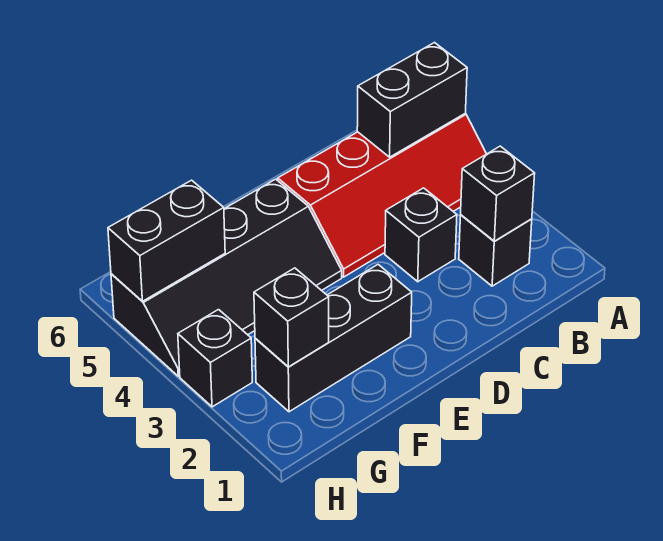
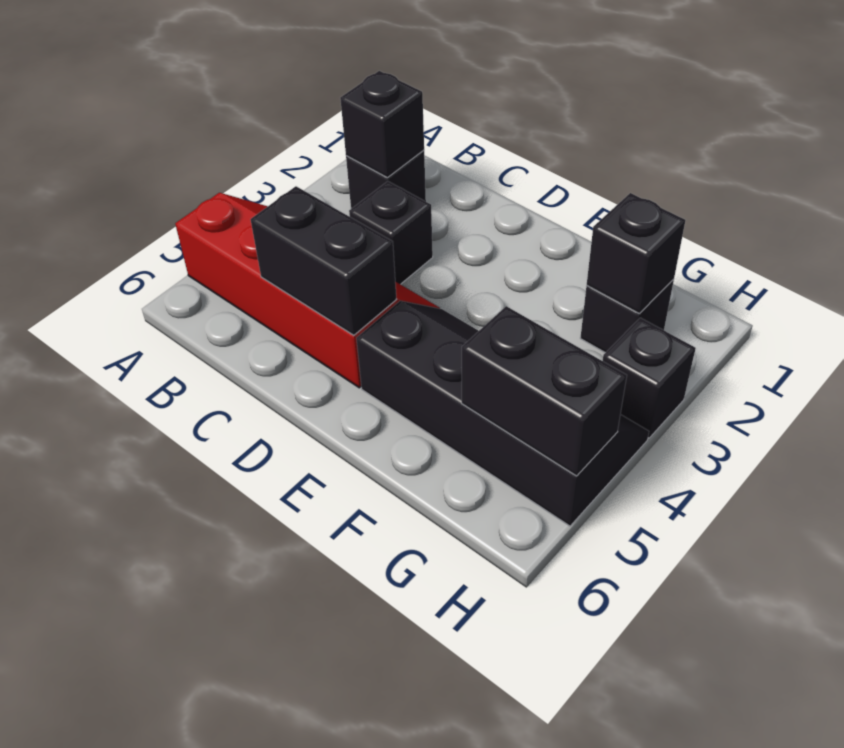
black brick A5:B5 level 2 -> black brick C5:D5 level 2
black brick E2:G2 level 1 -> black brick G2 level 1

